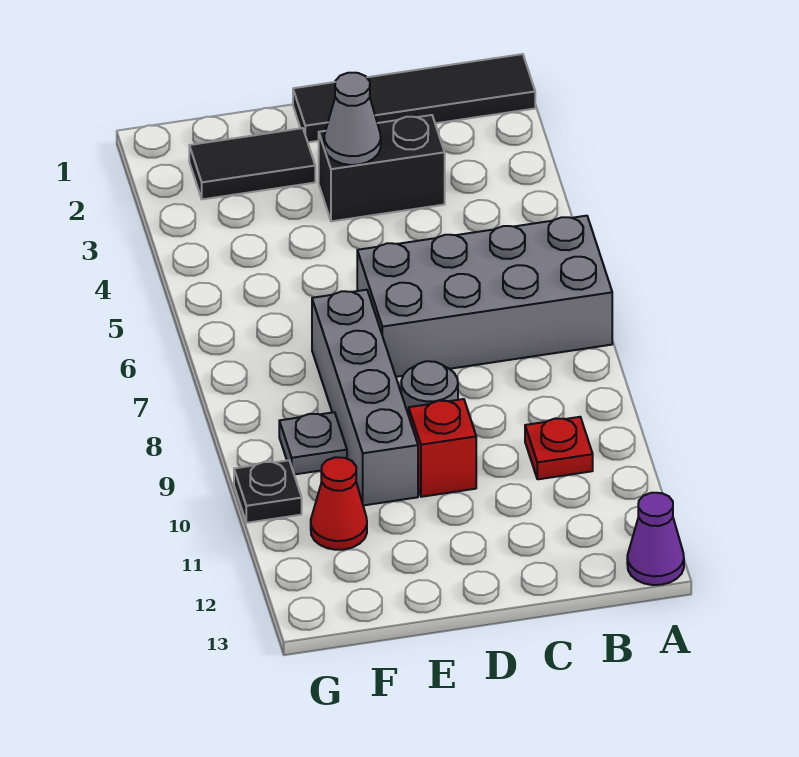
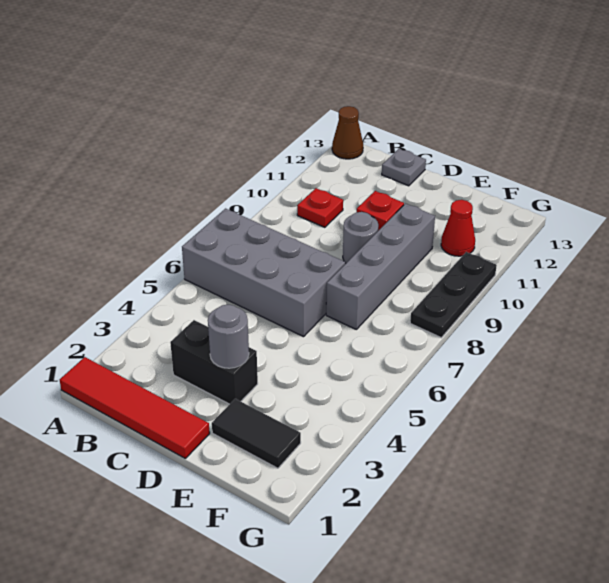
black tile A1:D1 level 1 -> red tile A1:D1 level 1
purple cone A13 level 1 -> brown cone A13 level 1
grey cone D3 level 2 -> grey round brick D3 level 2
grey plate F9 level 1 -> grey plate C13 level 1
black plate G10 level 1 -> black plate G8:G10 level 1

